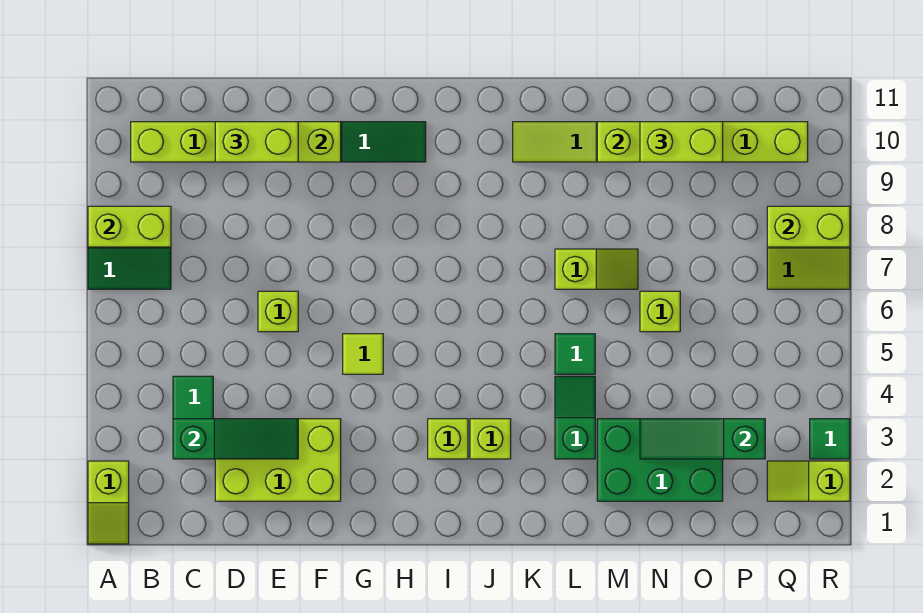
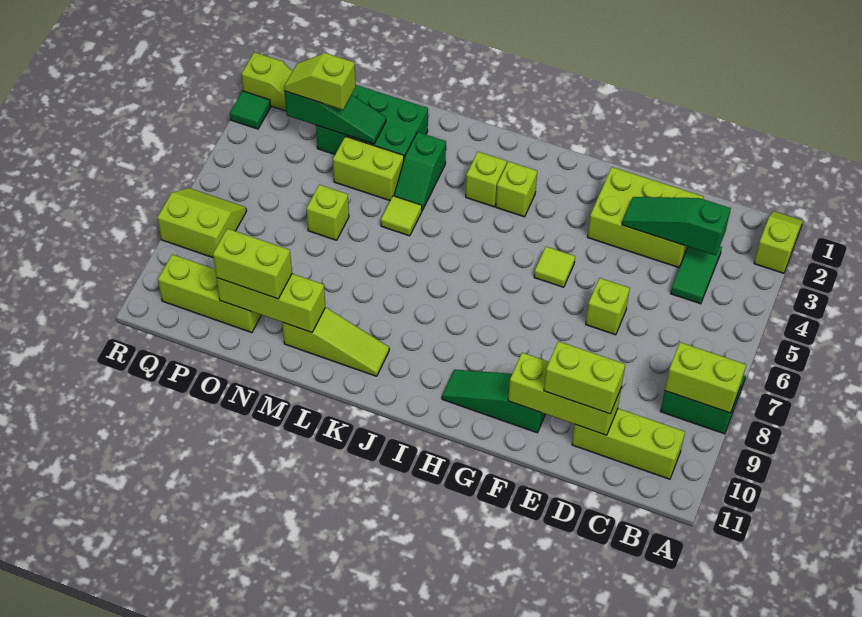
green tile L5 level 1 -> lime tile L5 level 1
lime slope L7:M7 level 1 top L -> lime slope O3:P3 level 3 top O
lime brick Q8:R8 level 2 -> lime brick M4:N4 level 1

